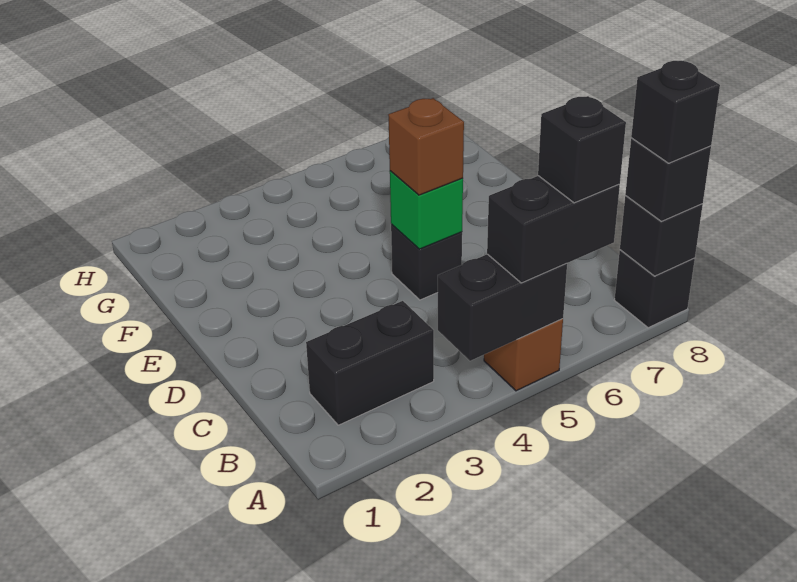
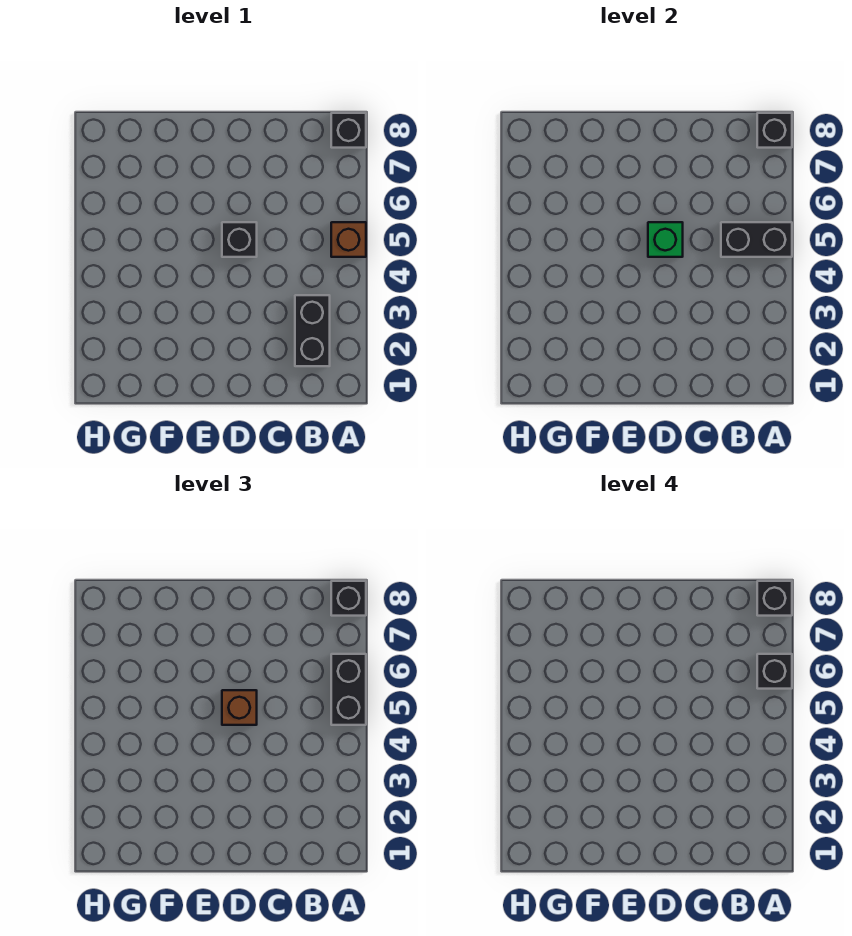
black brick A4:A5 level 2 -> black brick A5:B5 level 2

